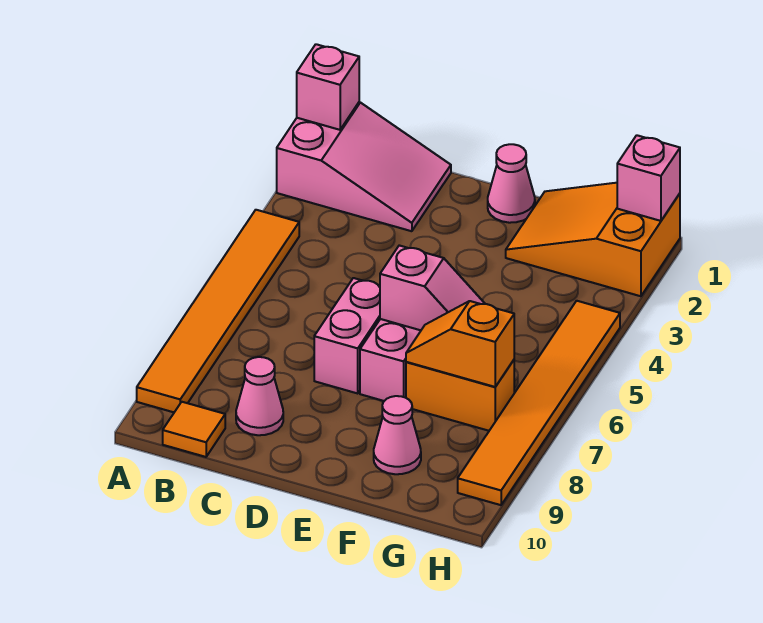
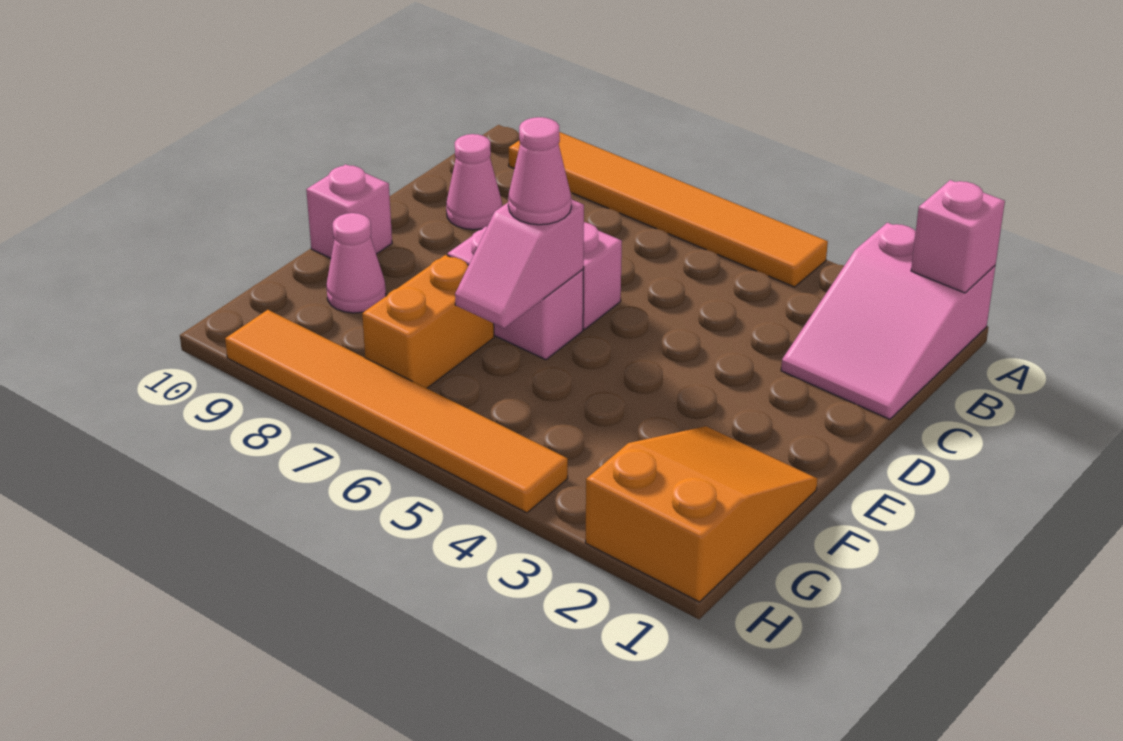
orange tile B10 level 1 -> none
pink cone E1 level 1 -> pink cone E6 level 3
orange slope F7:G7 level 2 top G -> none
pink brick H1 level 2 -> pink brick E10 level 1

